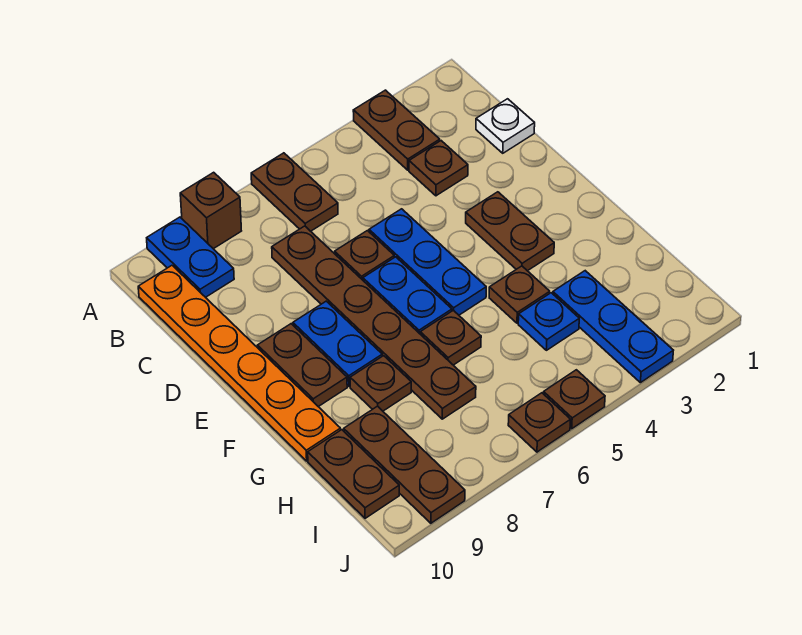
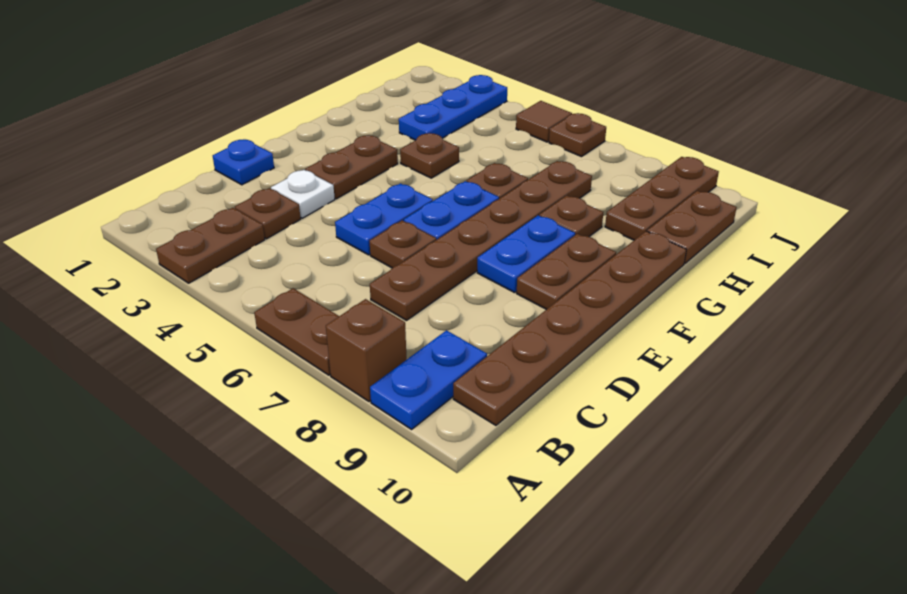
brown plate A6:B6 level 1 -> brown plate A6:A7 level 1
orange plate B10:G10 level 1 -> brown plate B10:G10 level 1
white plate C1 level 1 -> white plate D3 level 1
blue plate D5:F5 level 1 -> blue plate D5:E5 level 1
blue plate H4 level 1 -> blue plate D1 level 1
brown plate J5 level 1 -> brown tile J5 level 1

